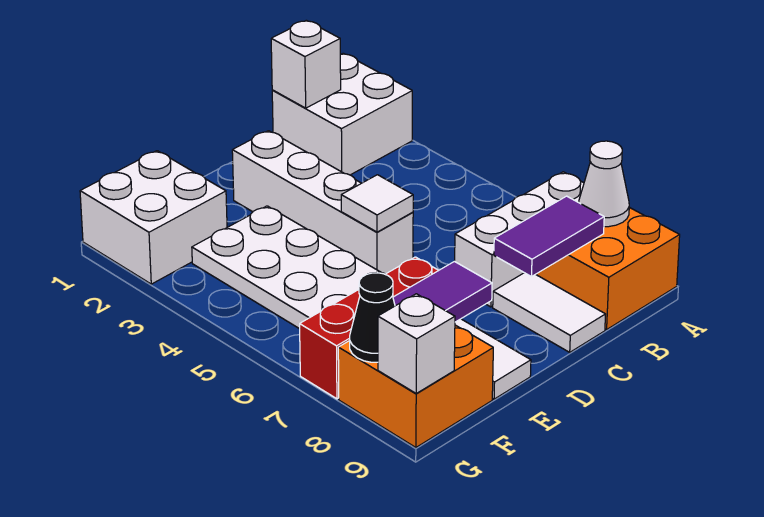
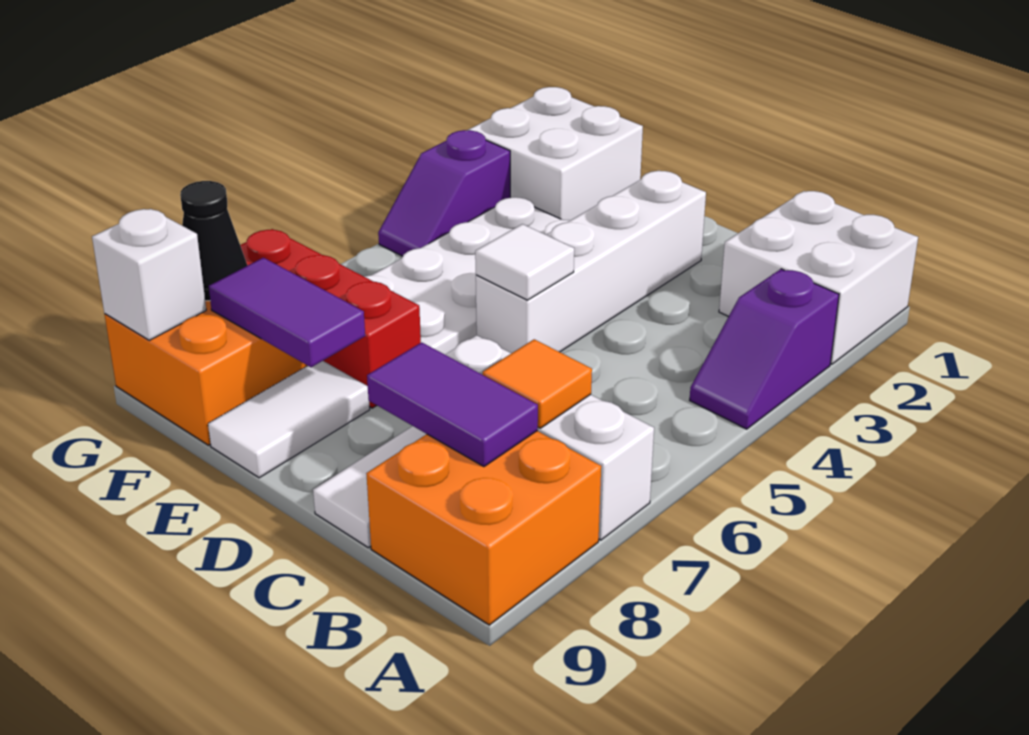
none -> purple slope A3:A4 level 1 top 3
white cone A8 level 2 -> none
white brick B1 level 2 -> none
none -> orange tile B7 level 2
none -> purple slope G3:G4 level 1 top 3

